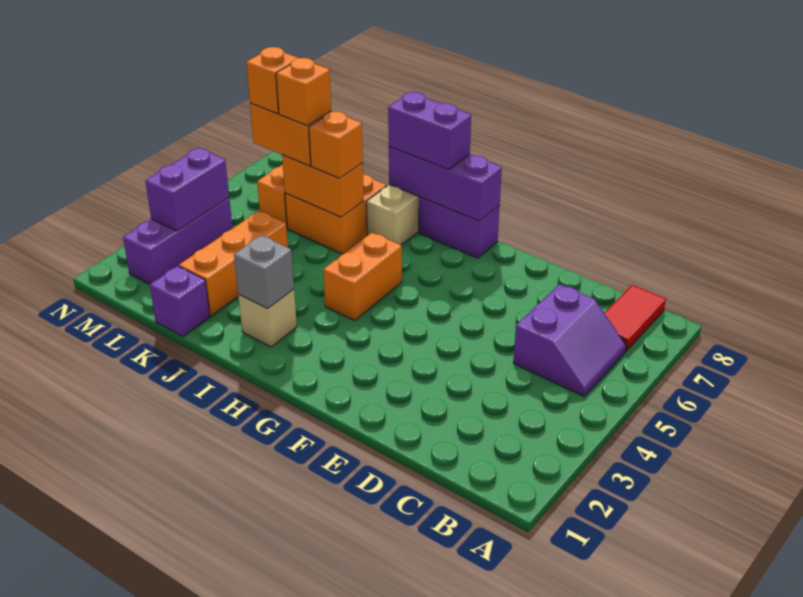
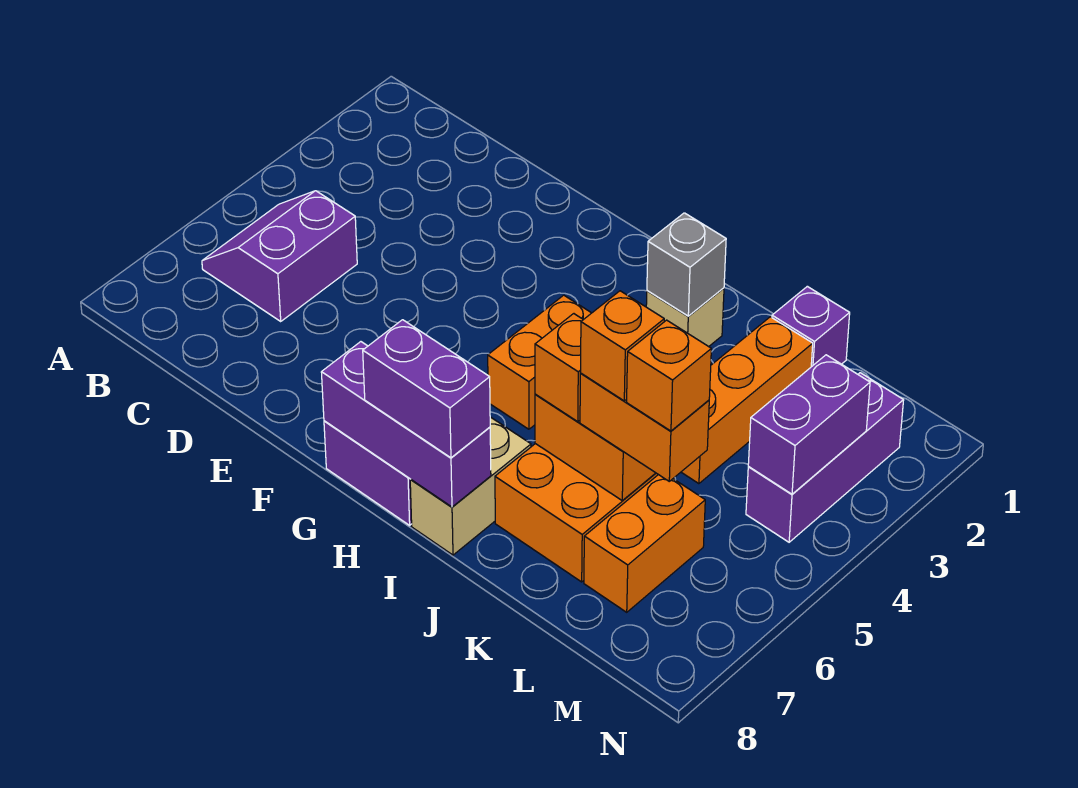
red tile B7:B8 level 1 -> none

